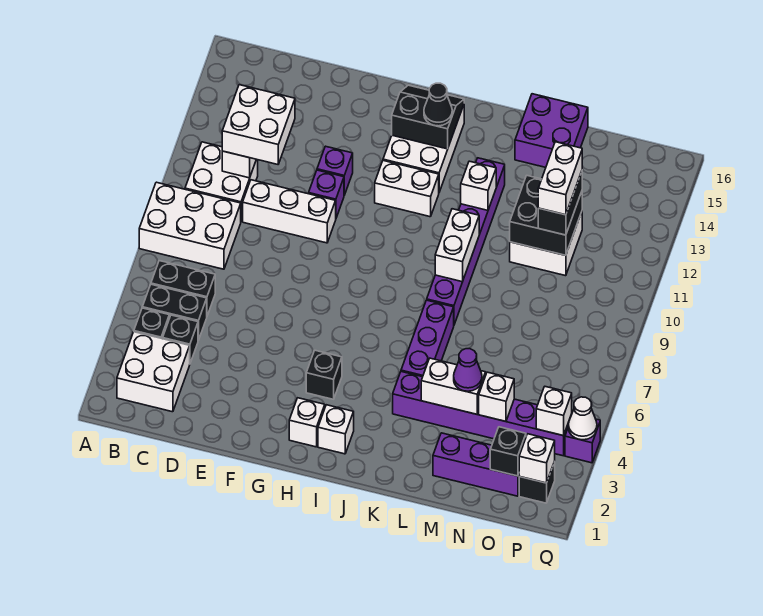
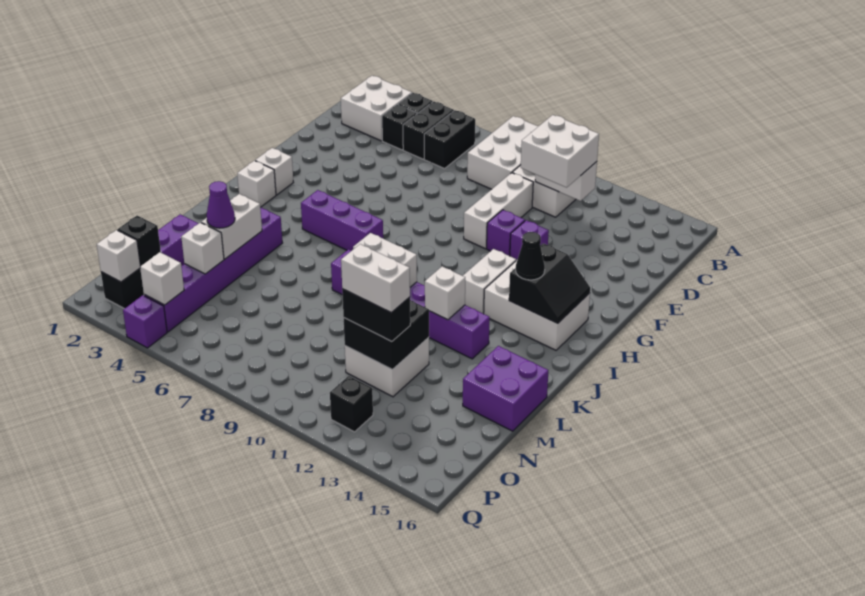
black brick H4 level 1 -> black brick P12 level 1
purple brick K5:K7 level 1 -> purple brick I5:I7 level 1
white cone Q4 level 2 -> none

